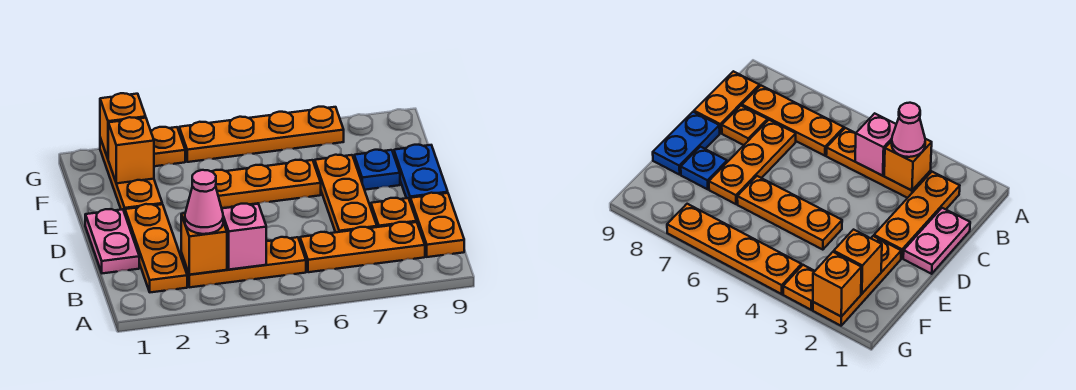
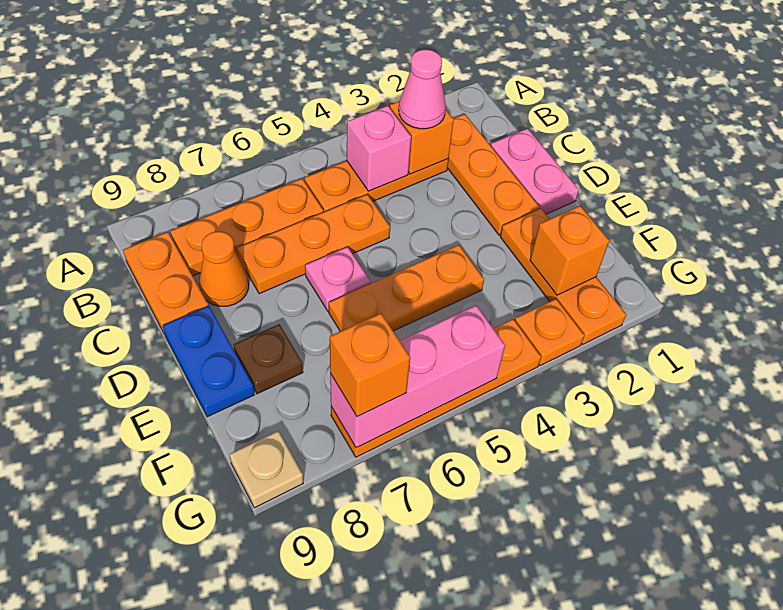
orange plate C7:E7 level 1 -> orange plate C5:C7 level 1
orange plate C8 level 1 -> orange cone C8 level 1
none -> pink plate D6 level 1
blue plate E8 level 1 -> brown plate E8 level 1
orange brick G2 level 2 -> orange brick G7 level 3
none -> pink brick G5:G7 level 2
none -> tan plate G9 level 1

